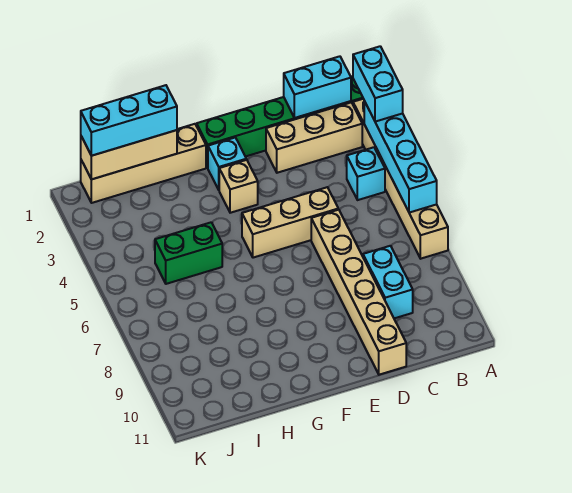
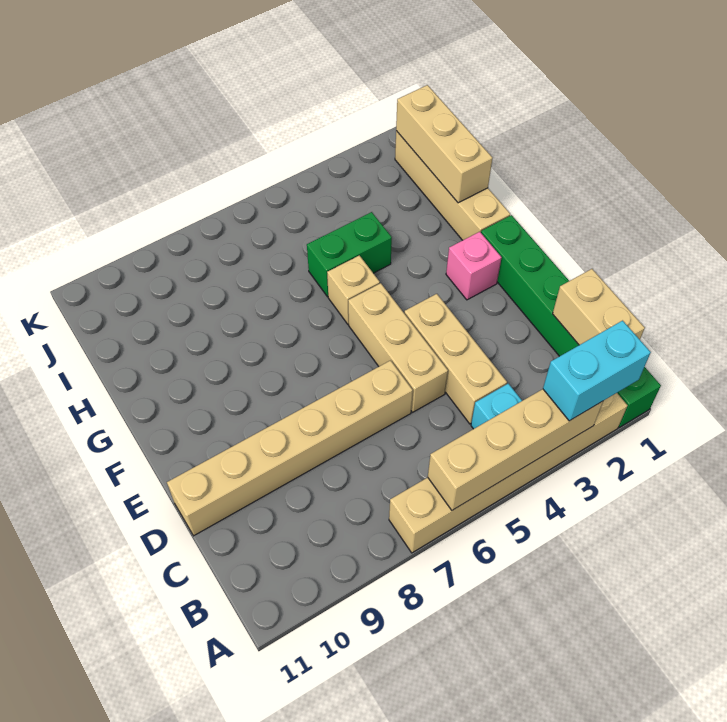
cyan brick A3:A6 level 2 -> tan brick A3:A6 level 2
cyan brick B1:C1 level 2 -> tan brick B1:C1 level 2
tan brick B2:D2 level 1 -> tan brick C4:E4 level 1
cyan brick C8:C9 level 1 -> none
cyan brick F2 level 1 -> pink brick F2 level 1
tan brick F3 level 1 -> tan brick G5 level 1
cyan brick H1:J1 level 3 -> none
green brick H5:I5 level 1 -> green brick H4:H5 level 1

